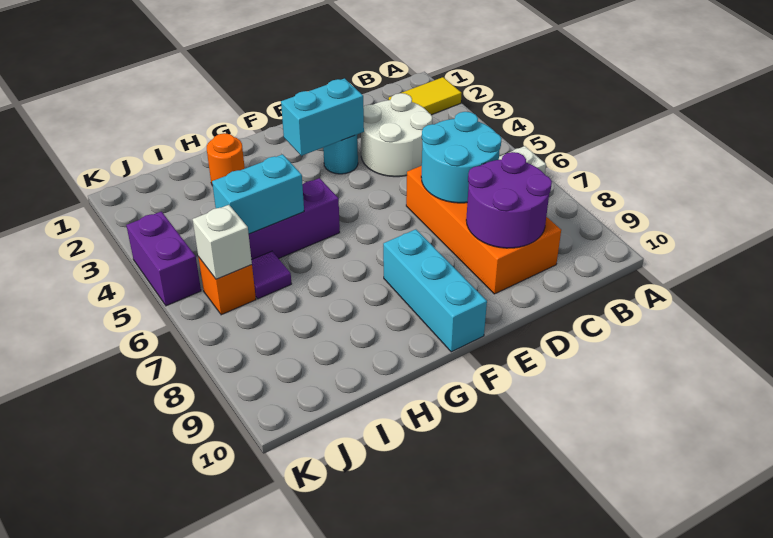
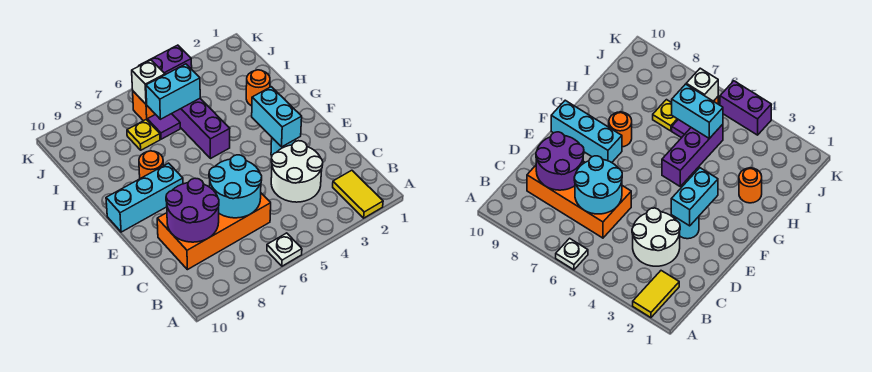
none -> orange round brick G8 level 1
cyan brick H5:I5 level 2 -> cyan brick I5:I6 level 2
none -> yellow plate I7 level 1

